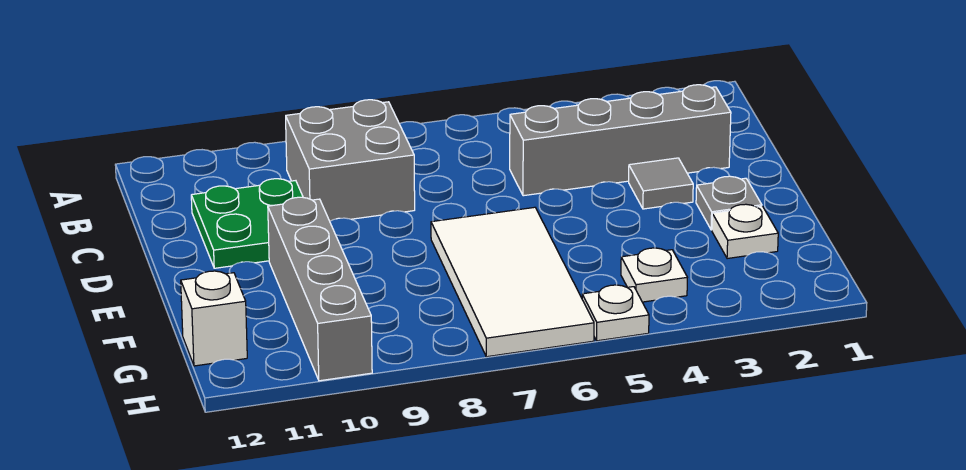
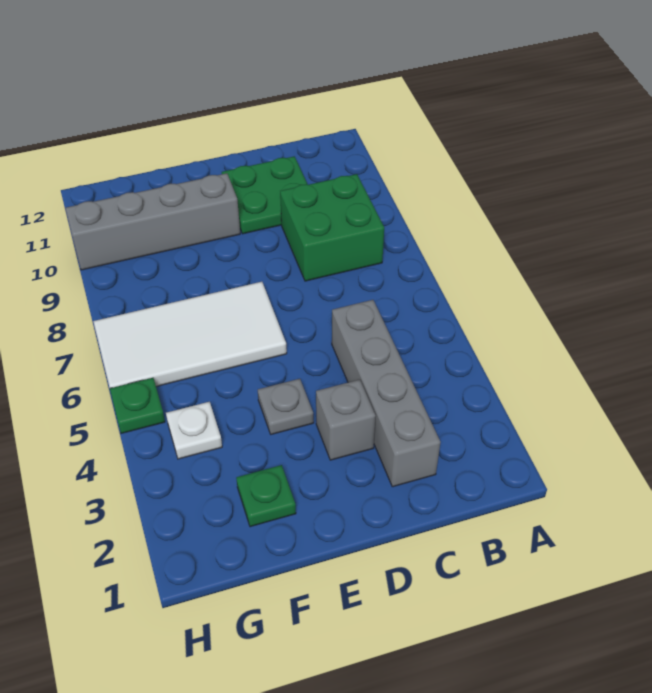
grey brick B8:C9 level 1 -> green brick B8:C9 level 1
grey tile D3 level 1 -> grey brick D3 level 1
grey plate E2 level 1 -> grey plate E4 level 1
white plate F2 level 1 -> green plate F2 level 1
white brick G12 level 1 -> none
white plate H5 level 1 -> green plate H5 level 1

